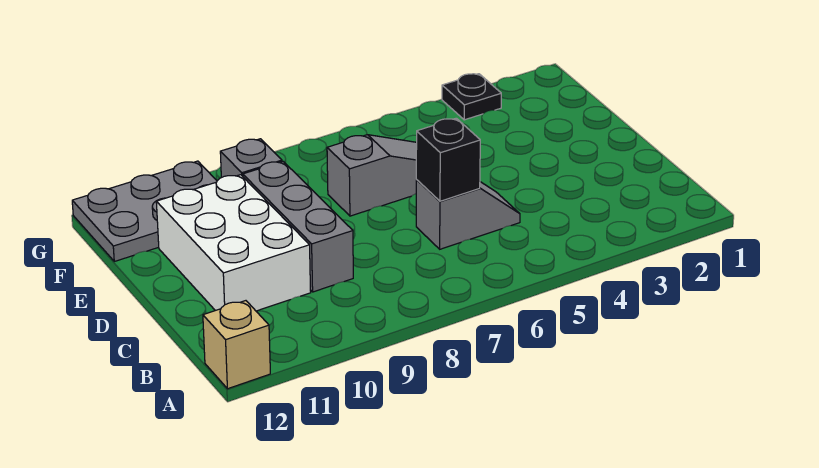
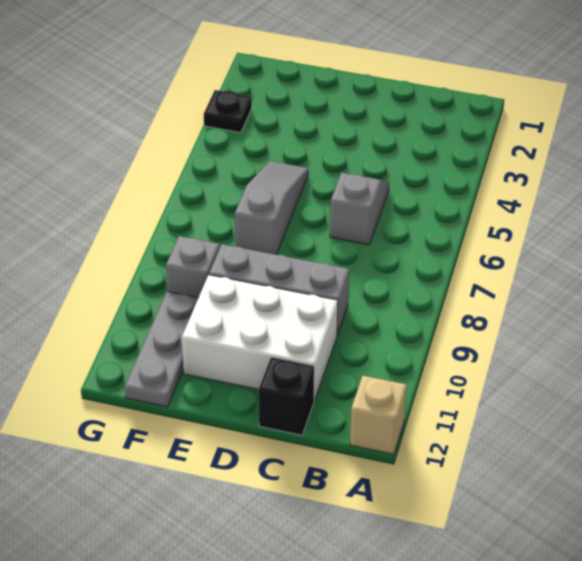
black brick C6 level 2 -> black brick C12 level 1
grey plate F10:G12 level 1 -> grey plate F10:F12 level 1

